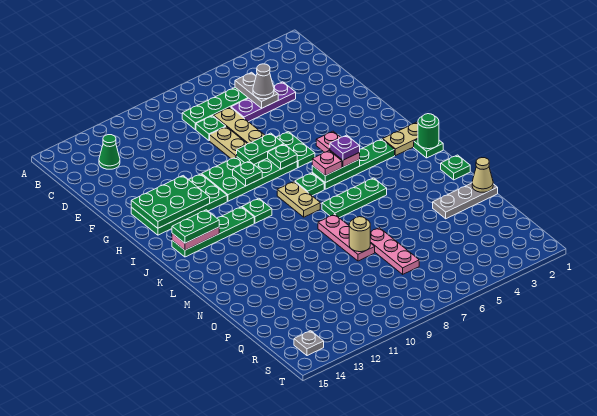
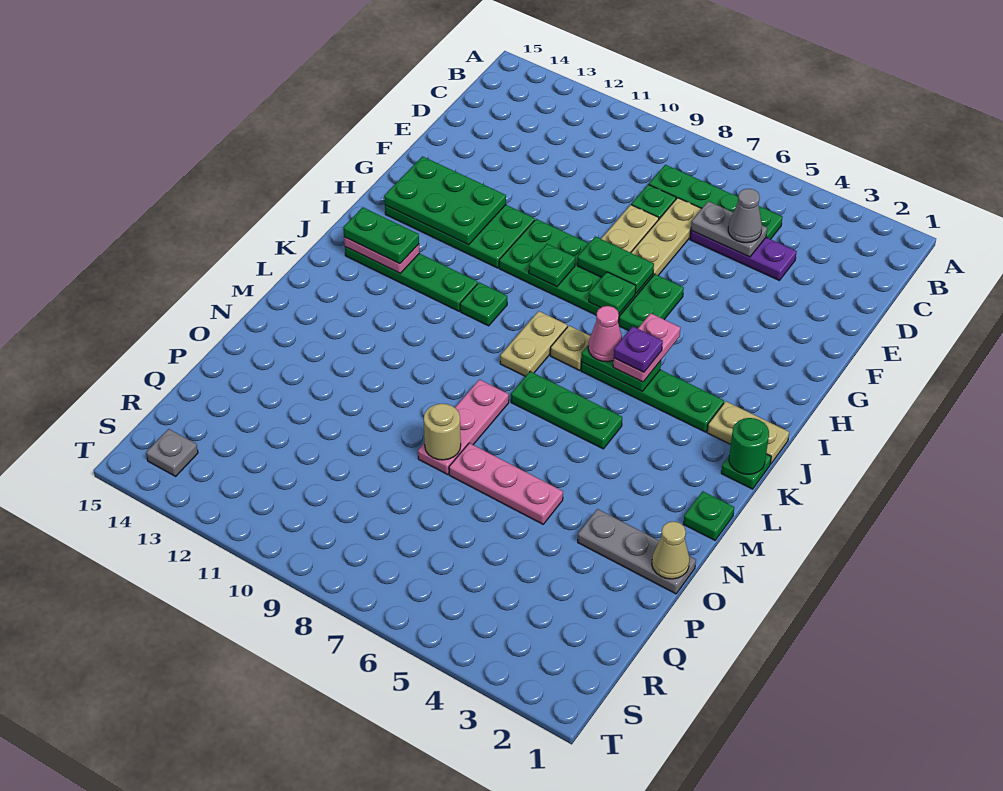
grey plate C5:D5 level 2 -> grey plate D5:D6 level 2
green cone C13 level 1 -> none
pink plate J6 level 3 -> pink cone J6 level 3
green plate J7 level 1 -> tan plate J7 level 1
pink plate O7:Q7 level 1 -> pink plate O5:O7 level 1

